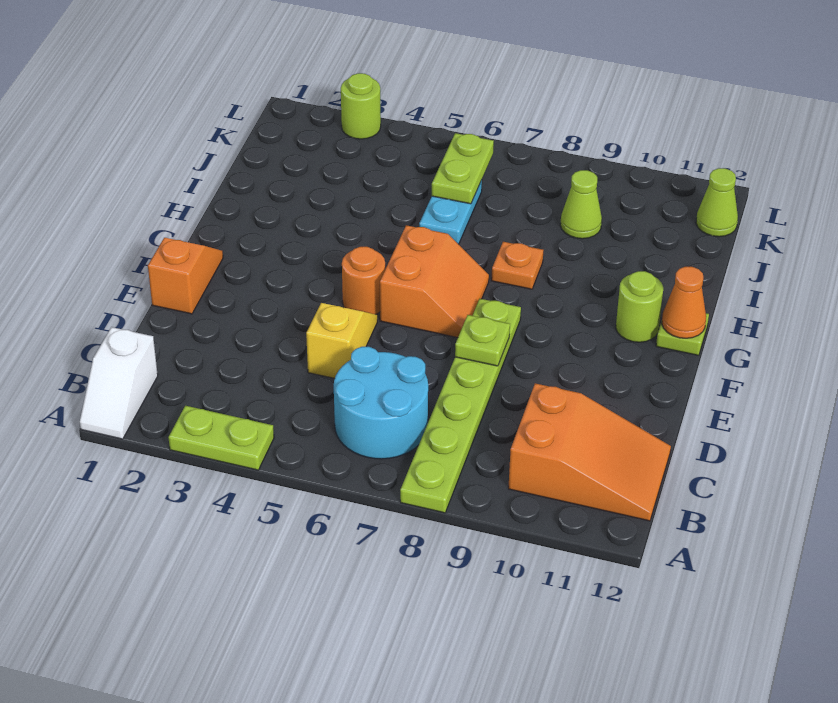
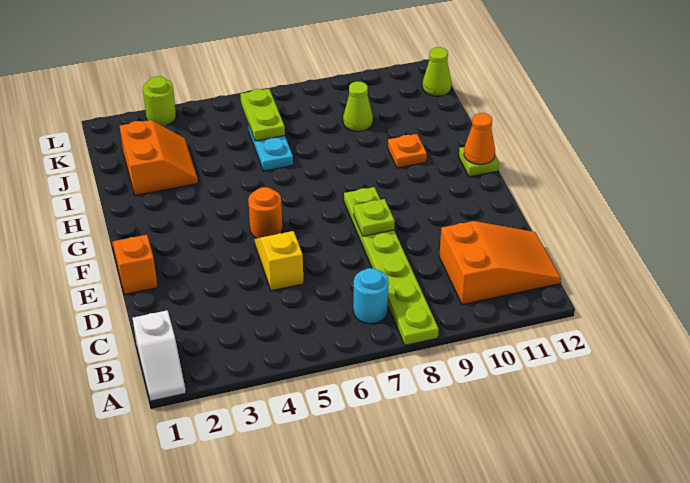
lime plate A3:A4 level 1 -> none
cyan round brick B6:C7 level 1 -> cyan round brick B7 level 1
orange slope F6:G7 level 1 top 6 -> orange slope I2:J3 level 1 top 2
lime round brick G11 level 1 -> none
orange plate H8 level 1 -> orange plate H10 level 1

